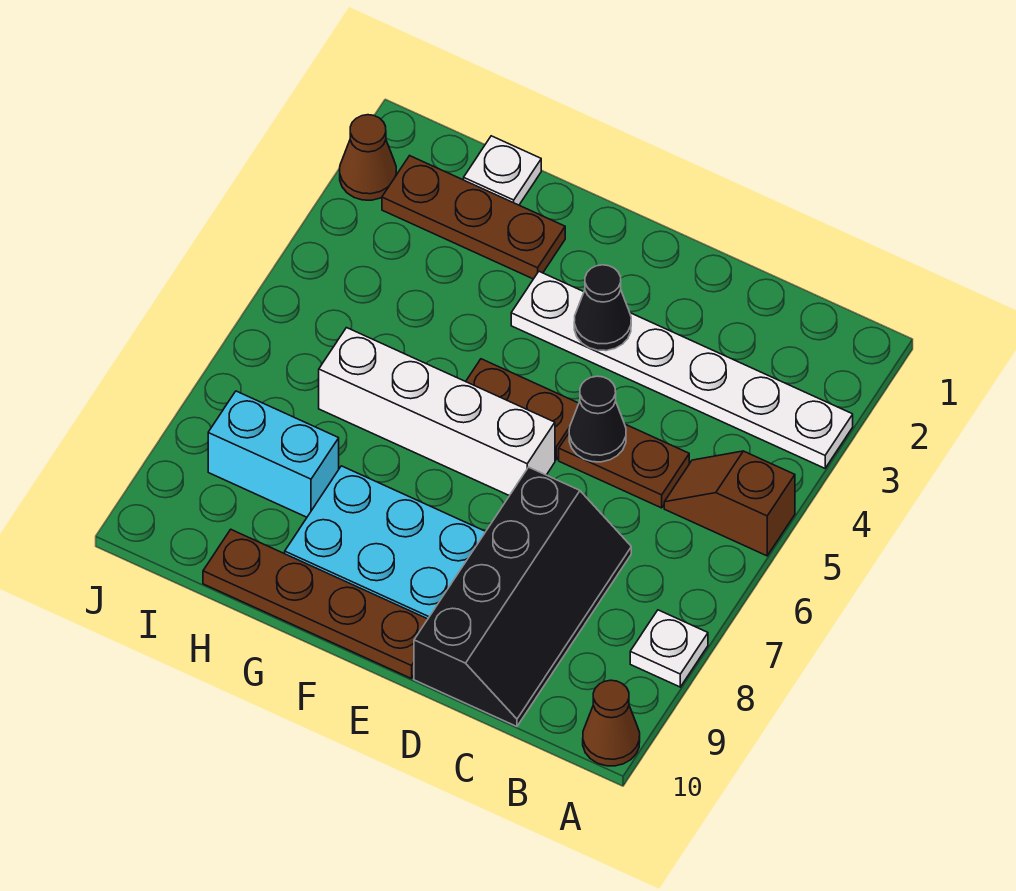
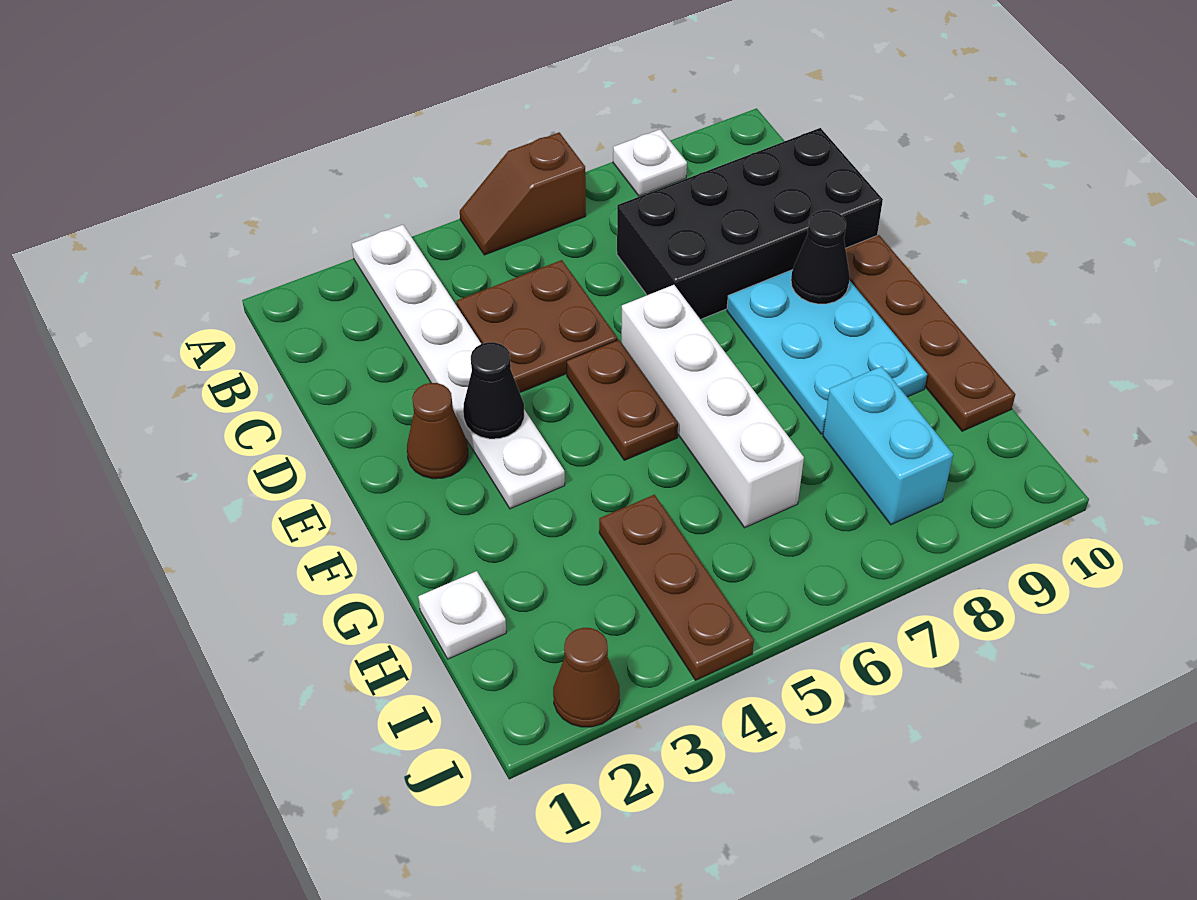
brown slope A5:B5 level 1 top A -> brown slope A5:A6 level 1 top 6
brown cone A10 level 1 -> brown cone E2 level 1
brown plate C5:D5 level 1 -> brown plate C4:D5 level 1
black slope C7:D10 level 1 top D -> black brick C7:D10 level 1
black cone D5 level 2 -> black cone E9 level 2
brown plate G2:I2 level 1 -> brown plate H4:J4 level 1

